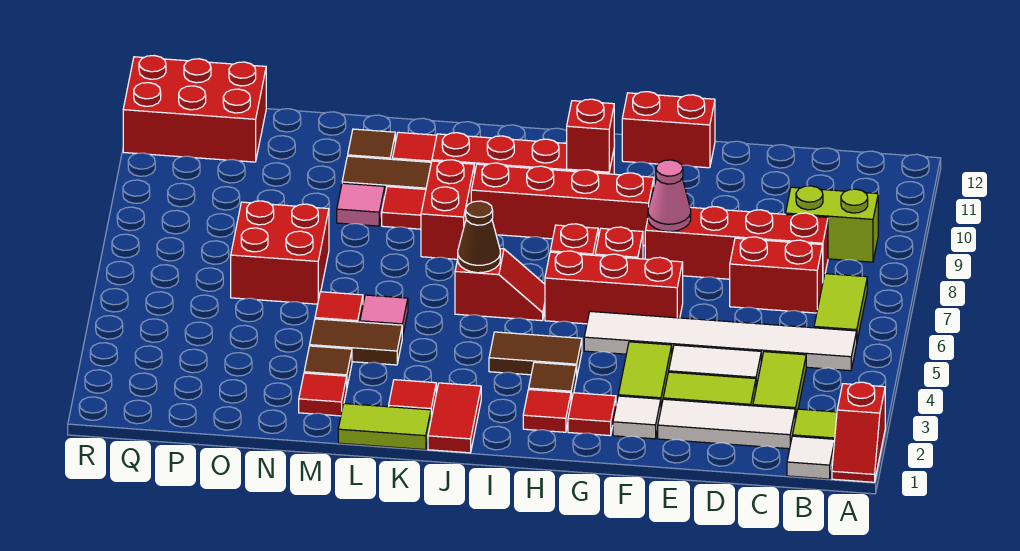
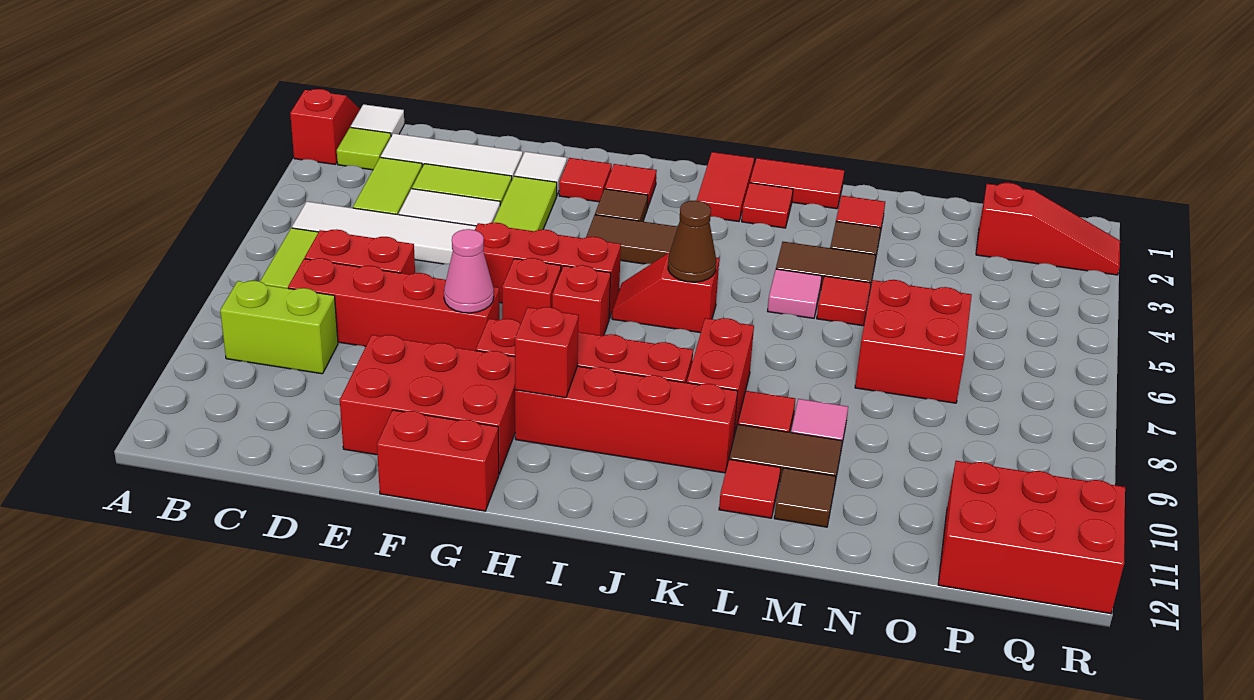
none -> red brick E10:G11 level 1
lime tile K1:L1 level 1 -> red tile K1:L1 level 1
none -> red slope P2:R2 level 1 top P

